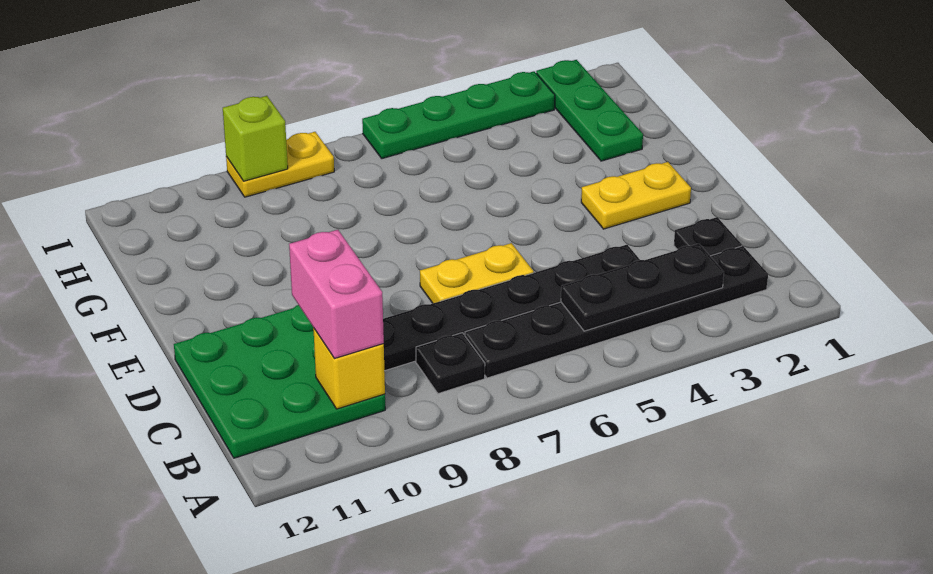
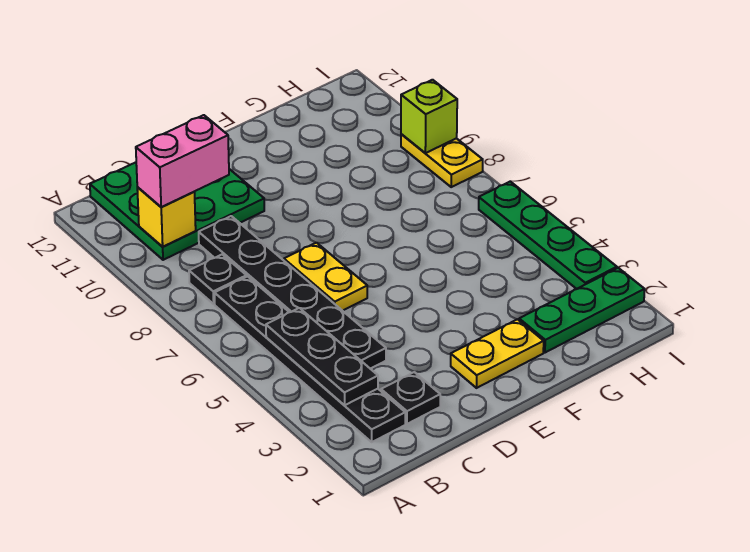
yellow plate E2:E3 level 1 -> yellow plate E2:F2 level 1

